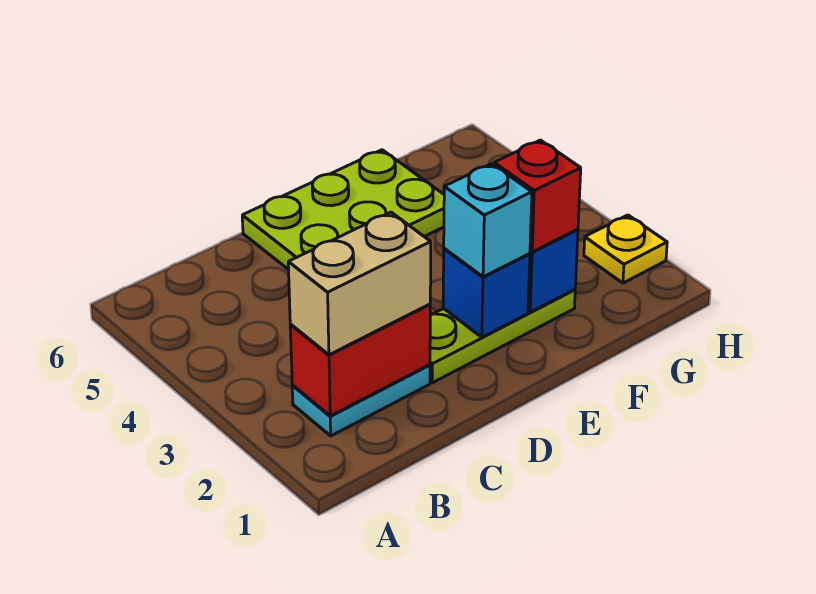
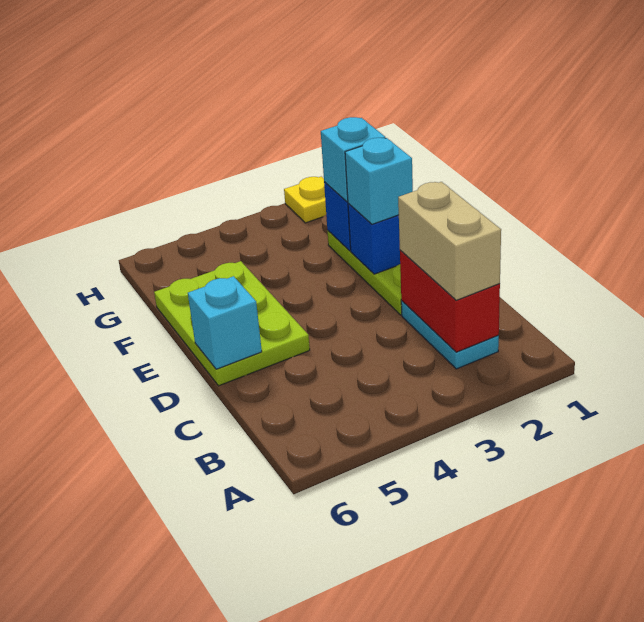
none -> cyan brick D6 level 2
red brick F2 level 3 -> cyan brick F2 level 3

